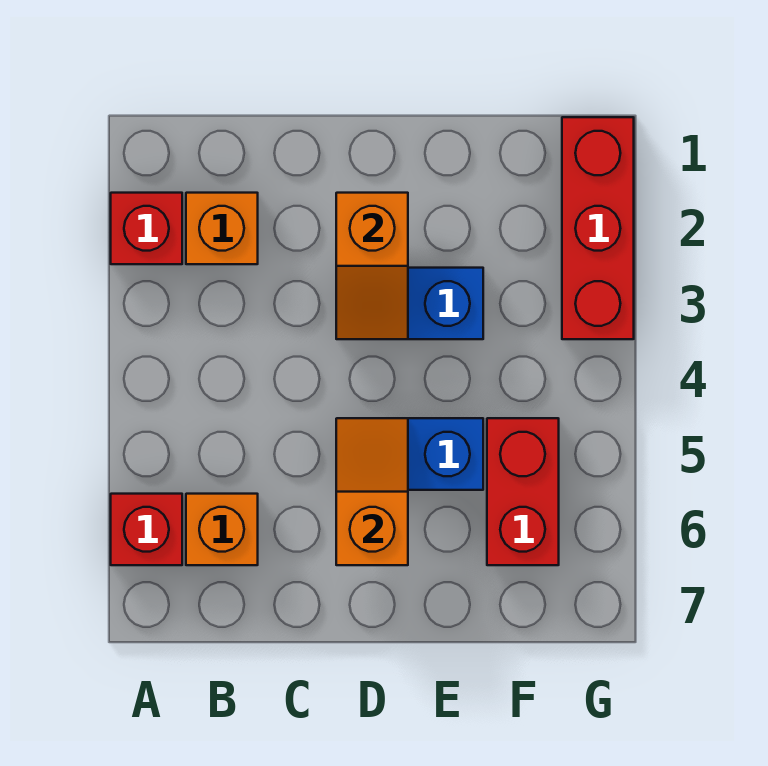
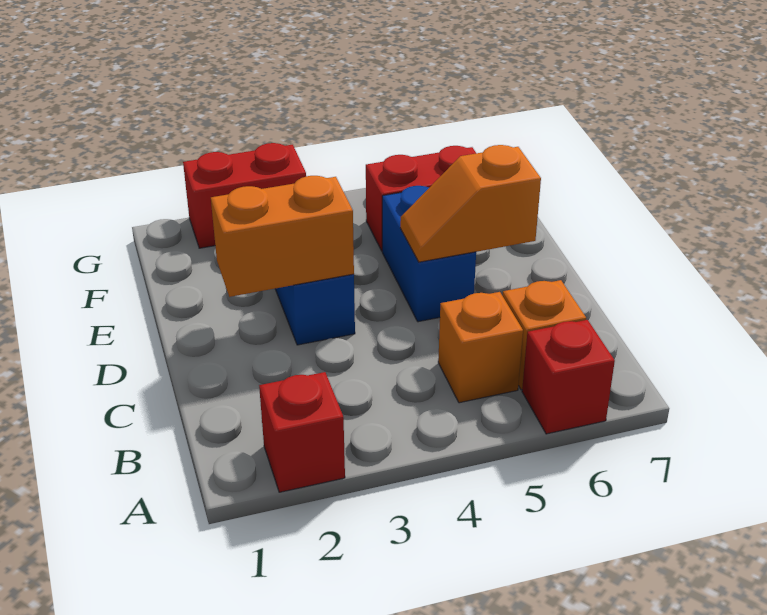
orange brick B2 level 1 -> orange brick B5 level 1
orange slope D2:D3 level 2 top 2 -> orange brick D2:D3 level 2
red brick G1:G3 level 1 -> red brick G2:G3 level 1

